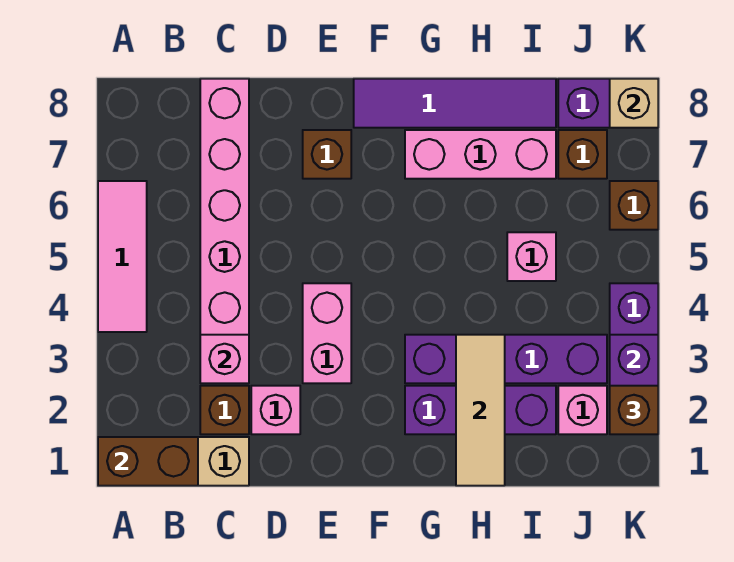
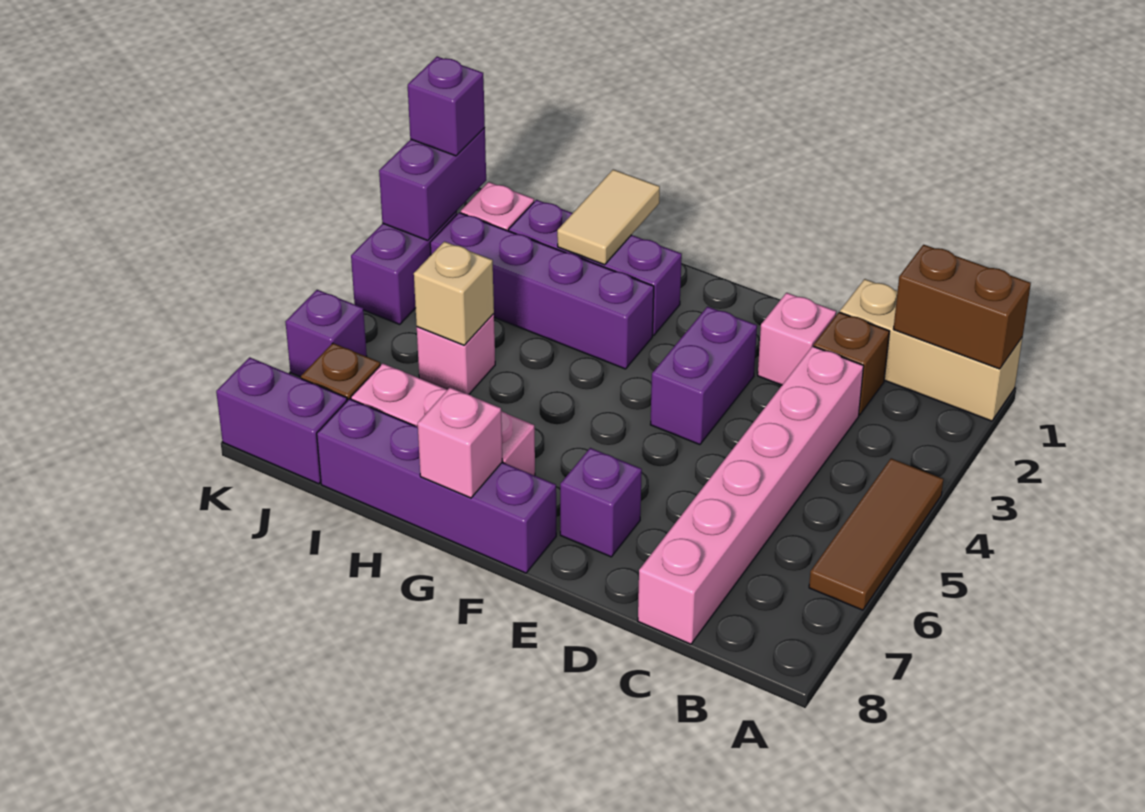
pink tile A4:A6 level 1 -> brown tile A4:A6 level 1
pink brick C3 level 2 -> pink brick G8 level 2
pink brick E3:E4 level 1 -> purple brick E3:E4 level 1
brown brick E7 level 1 -> purple brick E7 level 1
purple tile F8:I8 level 1 -> purple brick F8:I8 level 1
tan tile H1:H3 level 2 -> tan tile H1:H2 level 2
brown brick K2 level 3 -> purple brick K2 level 3
brown brick K6 level 1 -> purple brick K6 level 1
tan brick K8 level 2 -> tan brick I5 level 2

